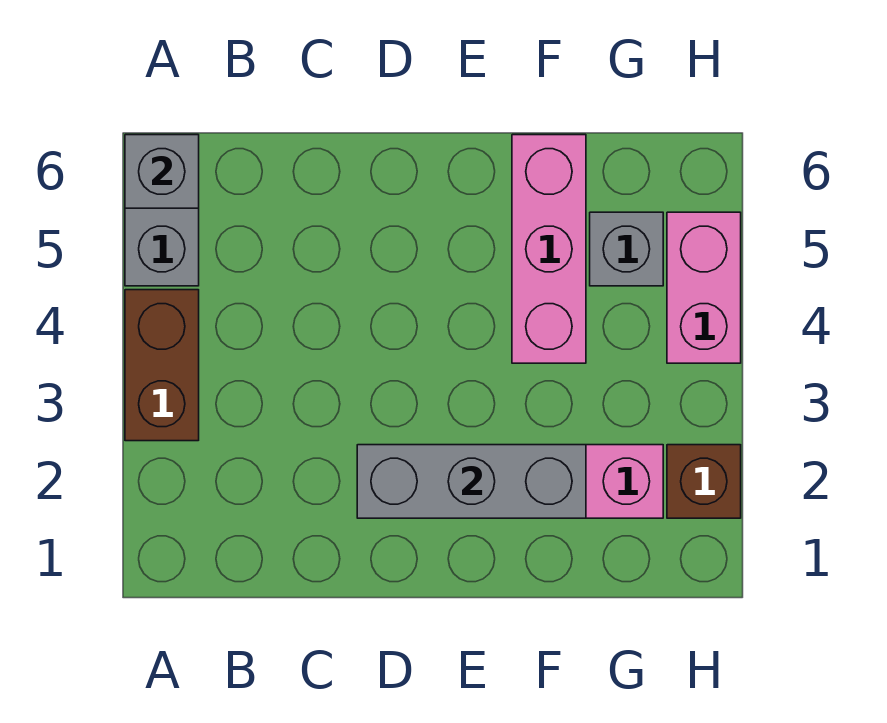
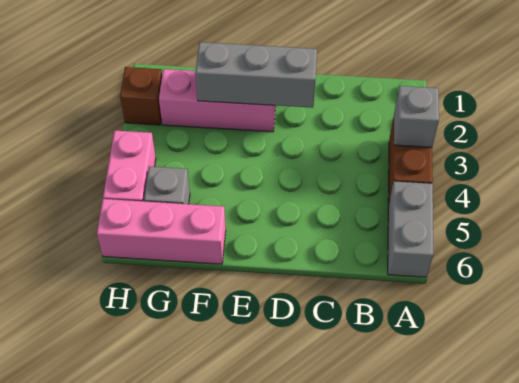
grey brick A6 level 2 -> grey brick A3 level 2
pink brick F4:F6 level 1 -> pink brick F6:H6 level 1

